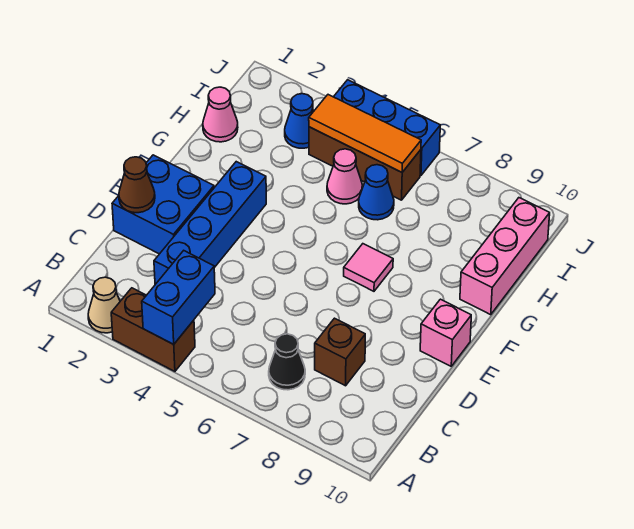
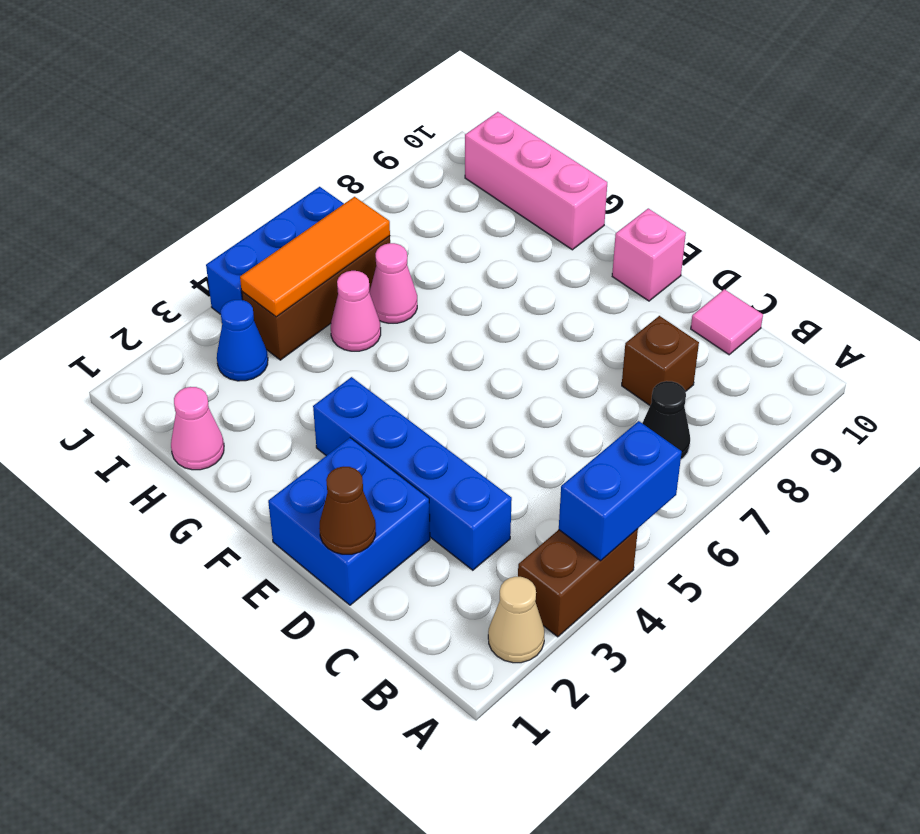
blue brick A4:B4 level 2 -> blue brick A4:A5 level 2
pink tile F7 level 1 -> pink tile C10 level 1
blue cone H6 level 1 -> pink cone H6 level 1

